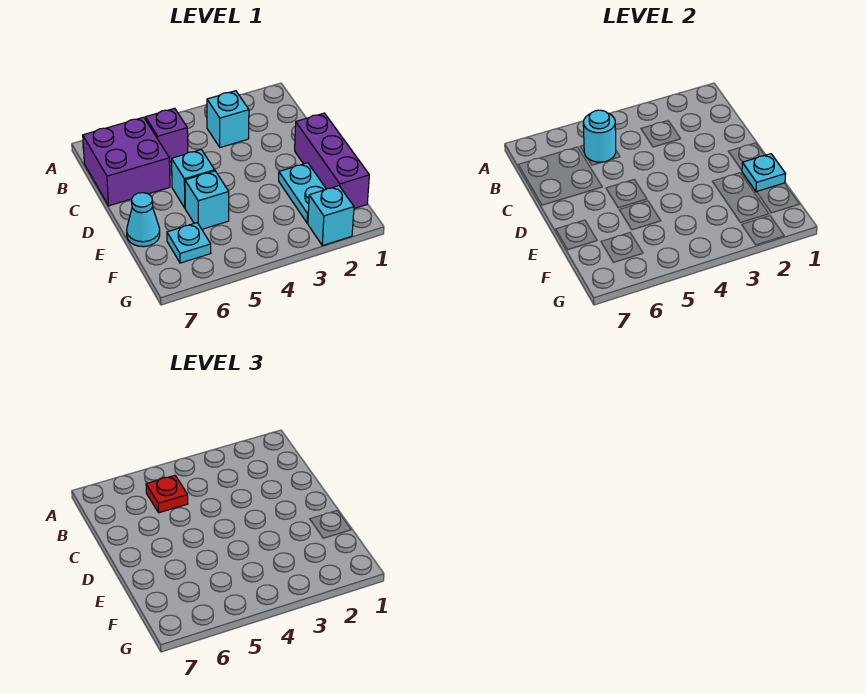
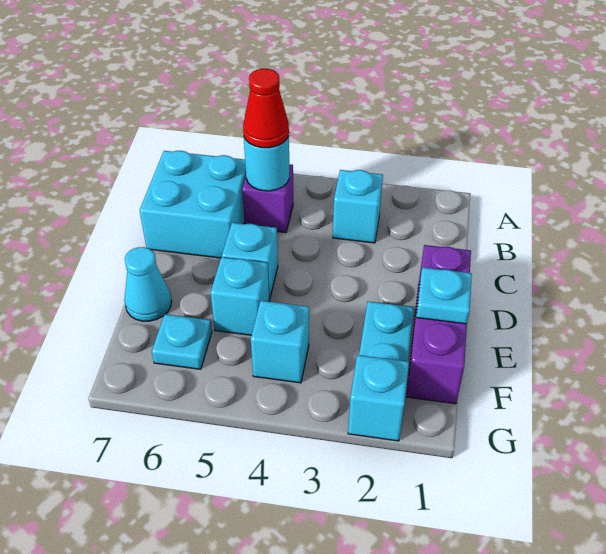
red plate B5 level 3 -> red cone B5 level 3
purple brick B6:C7 level 1 -> cyan brick B6:C7 level 1
none -> cyan brick F4 level 1

